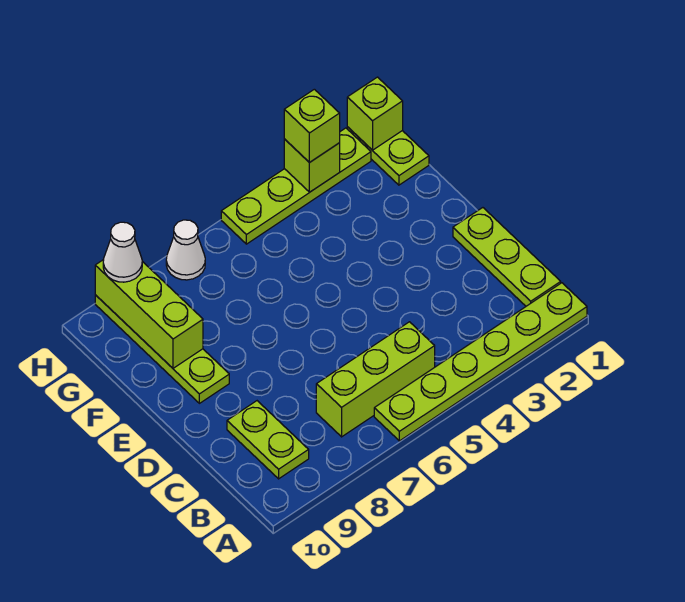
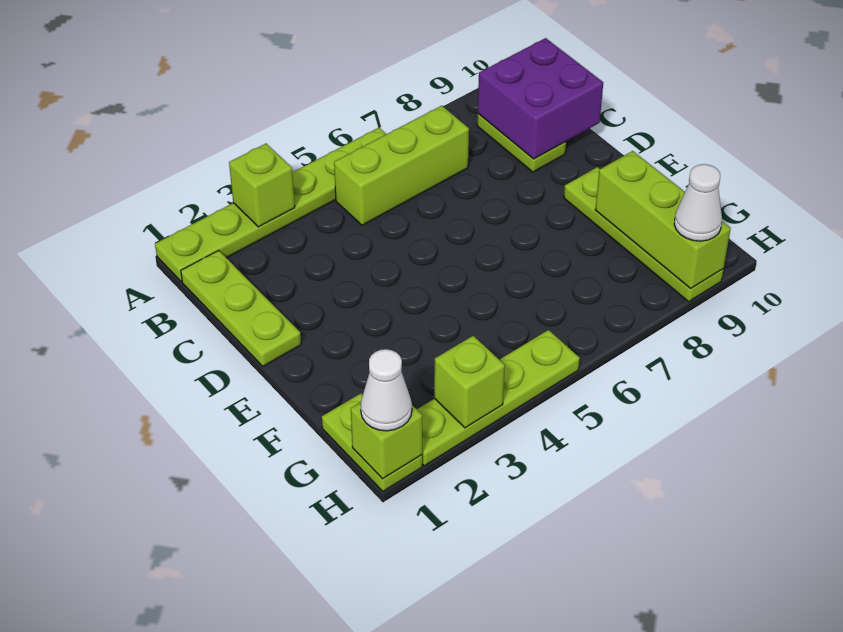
none -> purple brick B9:C10 level 2
lime brick H3 level 3 -> lime brick A3 level 2
white cone H7 level 1 -> white cone H1 level 3

